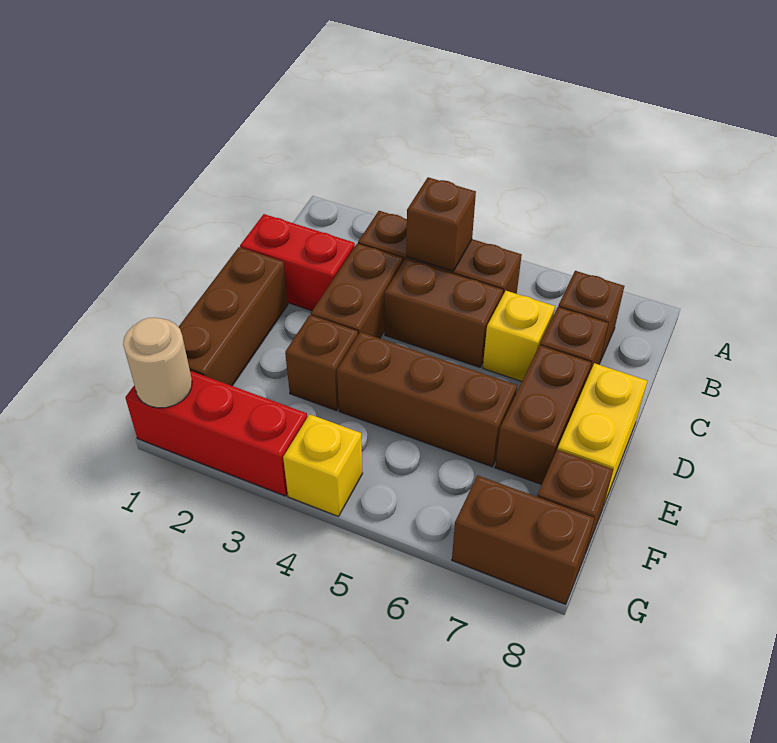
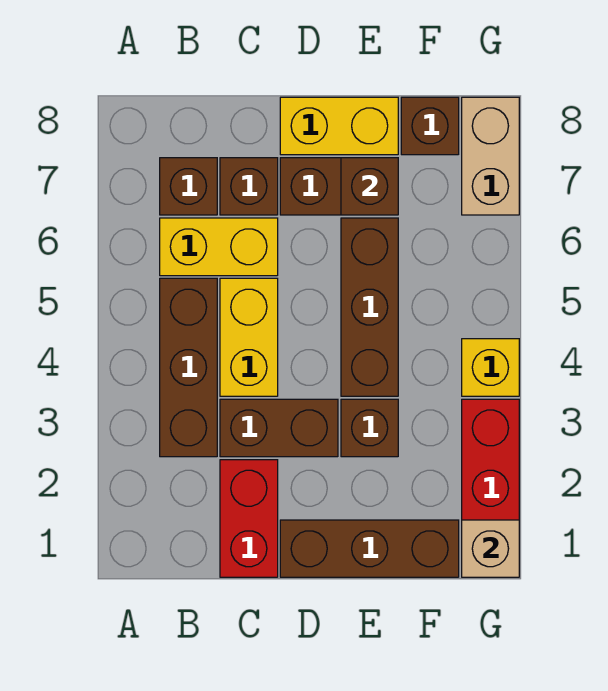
brown brick B4 level 2 -> brown brick E7 level 2
brown brick C4:C5 level 1 -> yellow brick C4:C5 level 1
yellow brick C6 level 1 -> yellow brick B6:C6 level 1
tan round brick G1 level 2 -> tan brick G1 level 2
brown brick G7:G8 level 1 -> tan brick G7:G8 level 1

